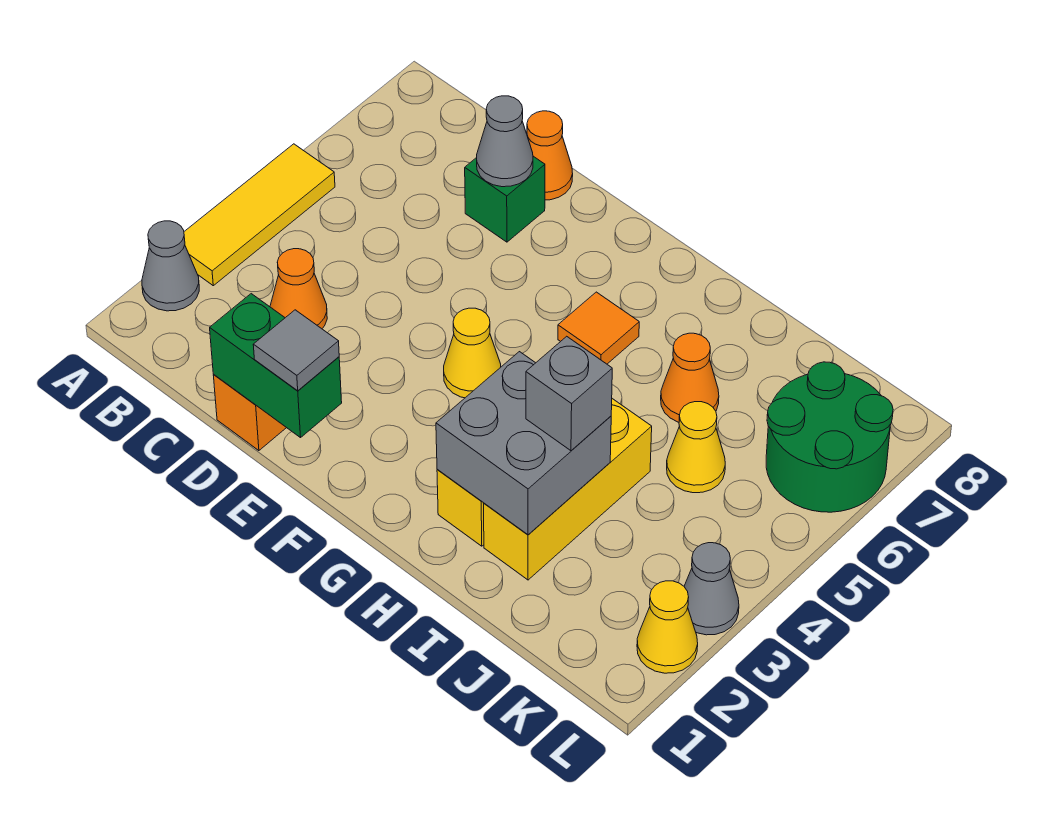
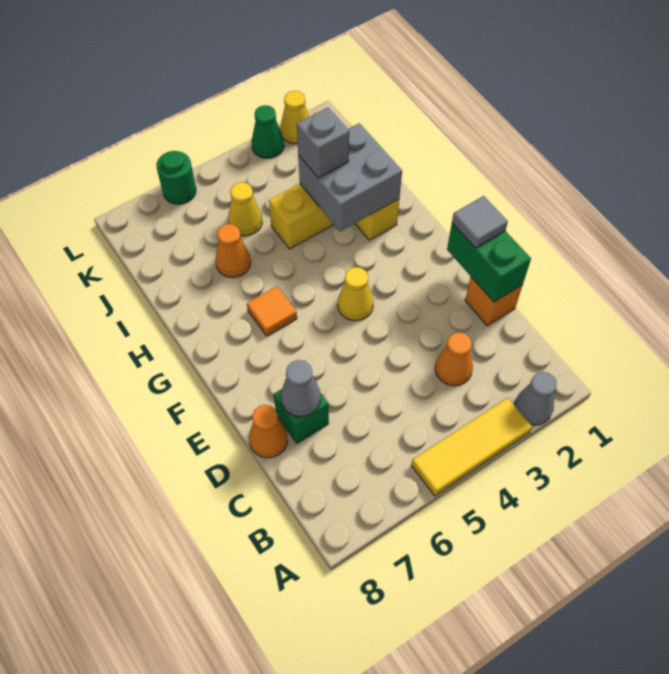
green round brick K6:L7 level 1 -> green round brick L6 level 1
grey cone L3 level 1 -> green cone L3 level 1

